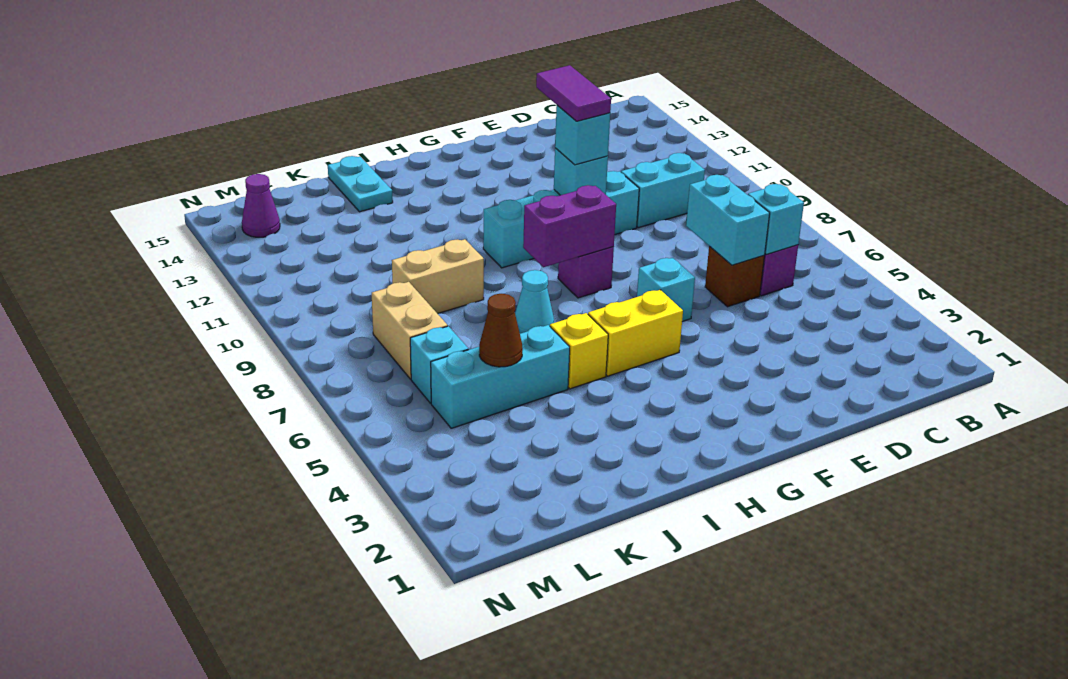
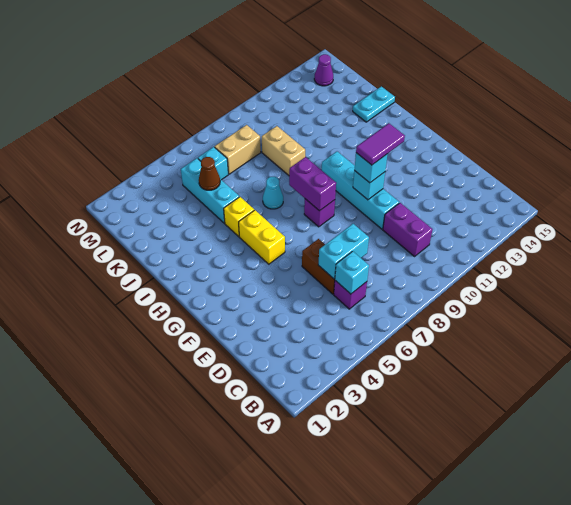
cyan brick C10:D10 level 1 -> purple brick C10:D10 level 1
brown brick D6 level 1 -> brown brick D6:E6 level 1
cyan brick F6 level 1 -> none

